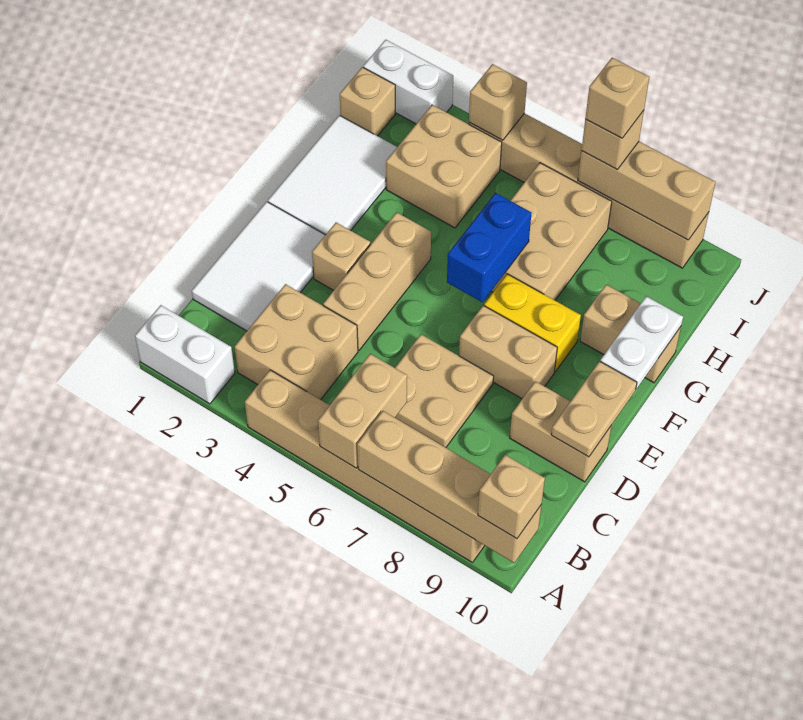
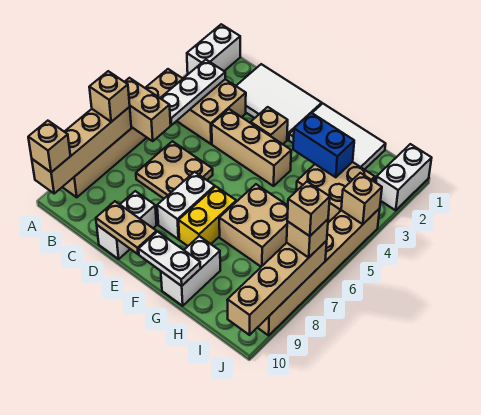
none -> white plate B3:B5 level 2
tan brick D9:D10 level 1 -> white brick D9:D10 level 1
tan brick E7:E8 level 1 -> white brick E7:E8 level 1
blue brick F6:G6 level 2 -> blue brick G3:H3 level 2
tan brick G6:I7 level 1 -> tan brick G6:H7 level 1
tan brick G9:G10 level 1 -> white brick G9:G10 level 1
tan brick I1 level 1 -> tan brick A7 level 3
tan brick J7:J9 level 2 -> tan brick J7:J10 level 2

